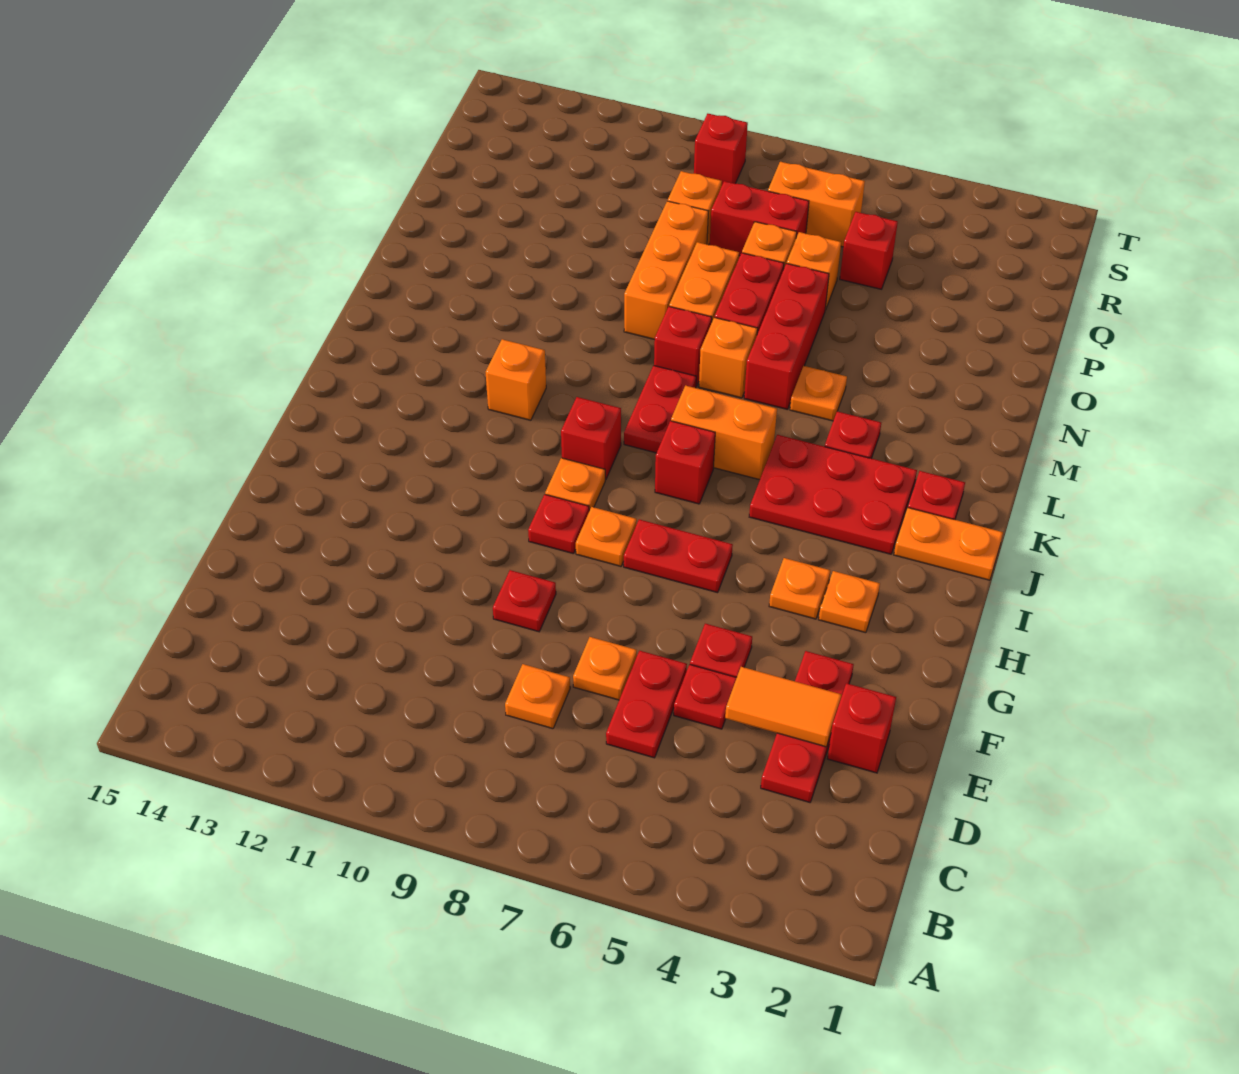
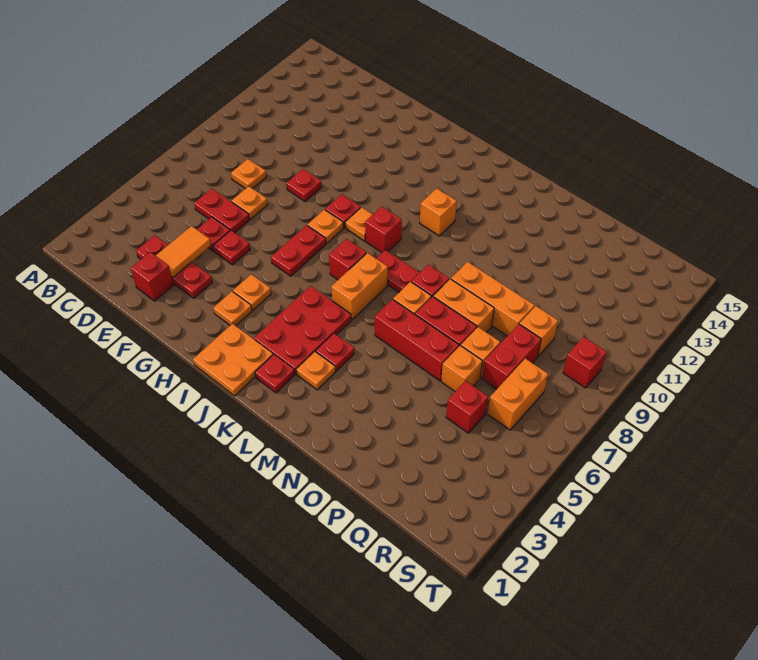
orange plate J1:J2 level 1 -> orange plate I1:J2 level 1
orange plate M5 level 1 -> orange plate L3 level 1

